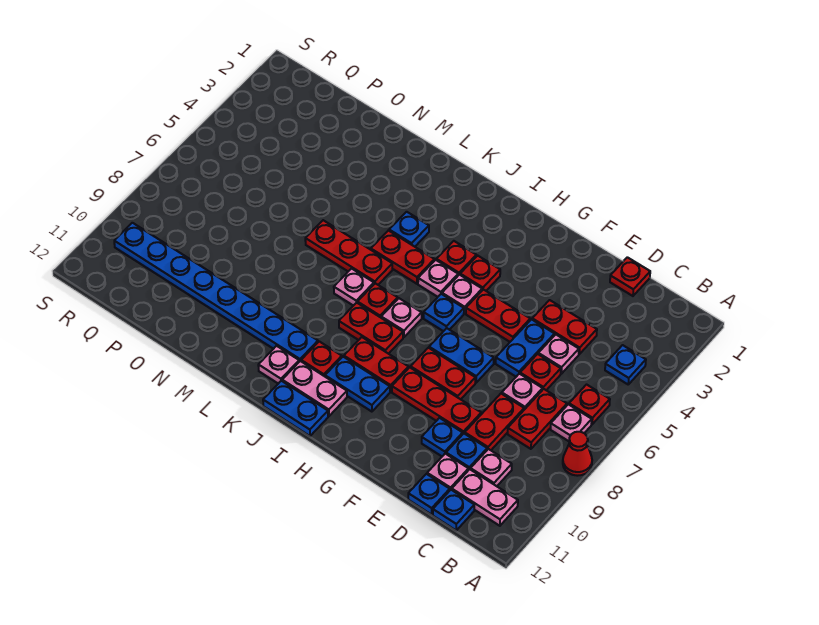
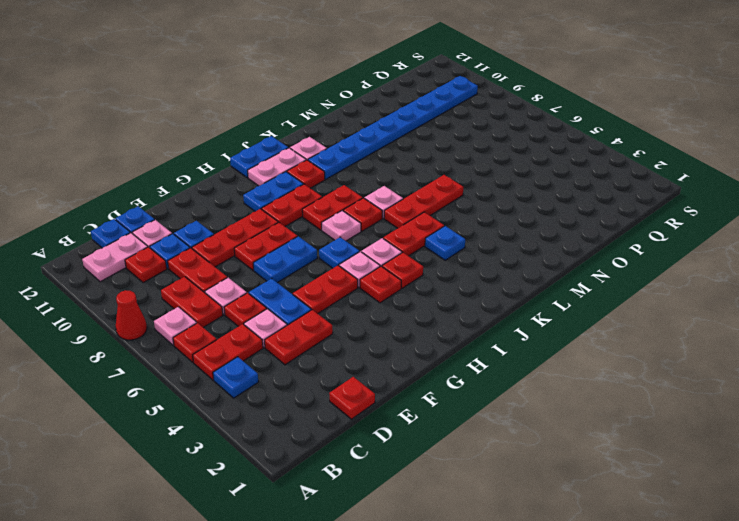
none -> red plate B5:C5 level 1
pink plate C10 level 1 -> red plate C10 level 1

